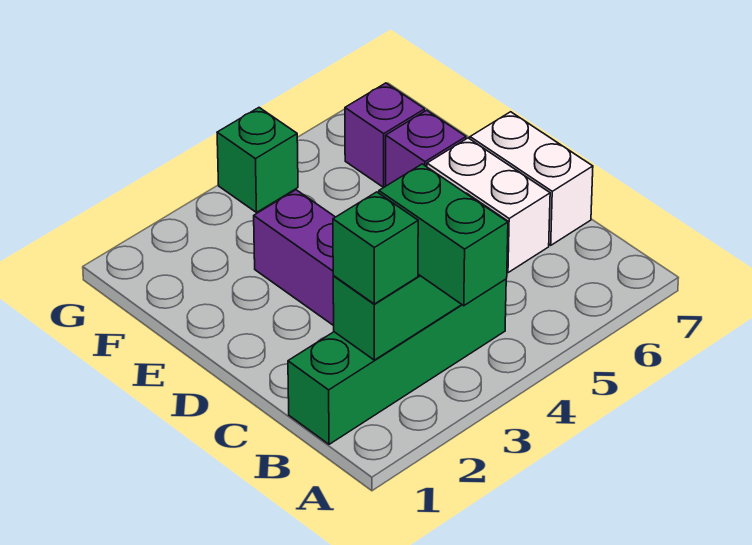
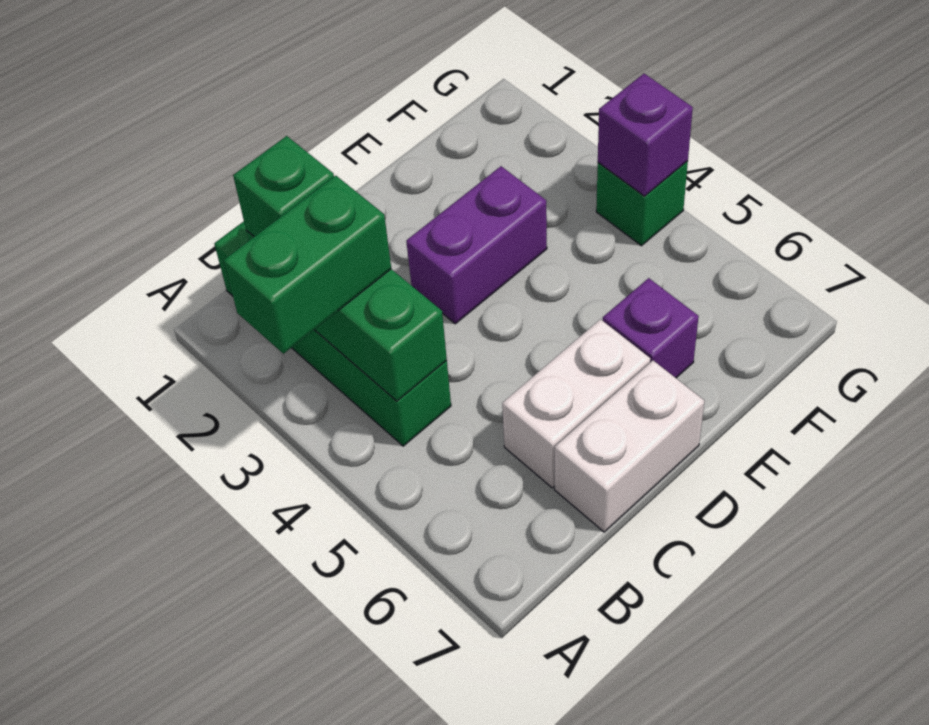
purple brick F6 level 1 -> purple brick G4 level 2

